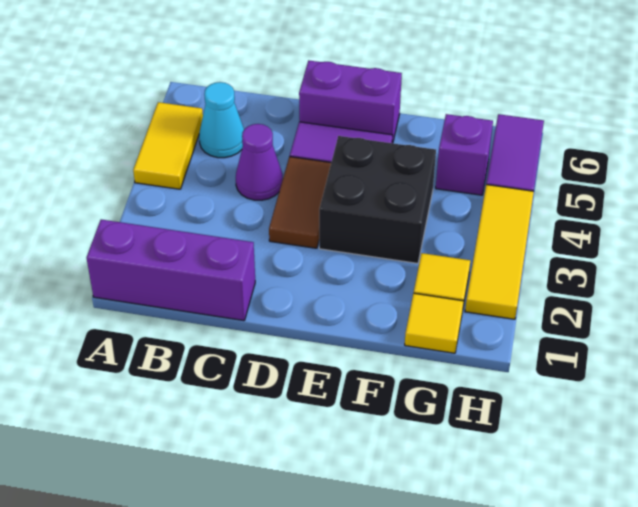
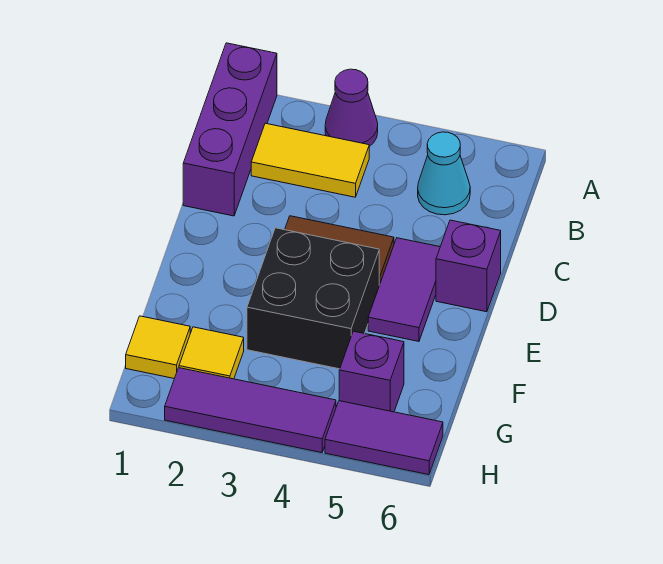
yellow tile A4:A5 level 1 -> yellow tile B2:B3 level 1
purple cone C4 level 1 -> purple cone A3 level 1
purple brick D6:E6 level 1 -> purple brick D6 level 1
yellow tile H2:H4 level 1 -> purple tile H2:H4 level 1

